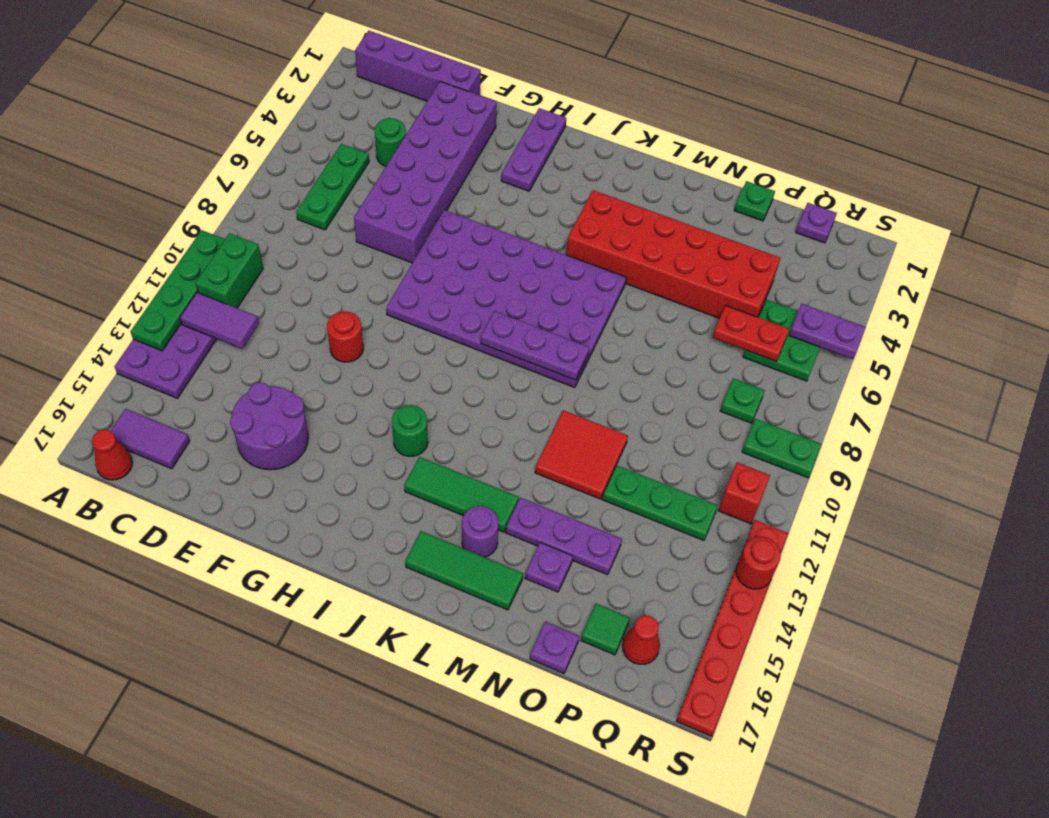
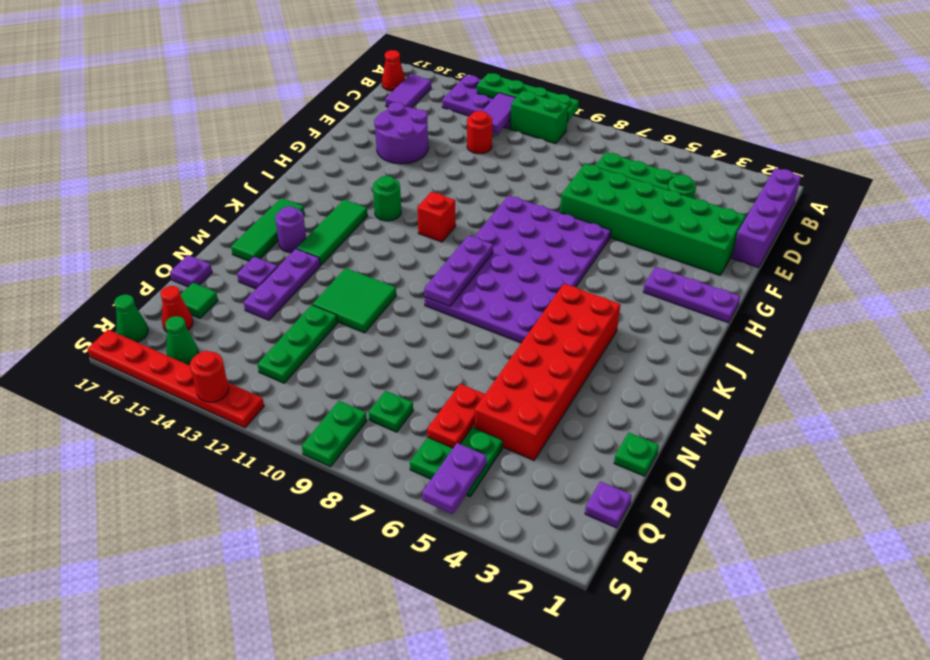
purple brick E2:F7 level 1 -> green brick E2:F7 level 1
red round brick F11 level 1 -> red round brick D12 level 1
red tile M11:N12 level 1 -> green tile M11:N12 level 1
red brick R11 level 1 -> red brick I11 level 1
none -> green cone R15 level 1
none -> green cone R17 level 1

